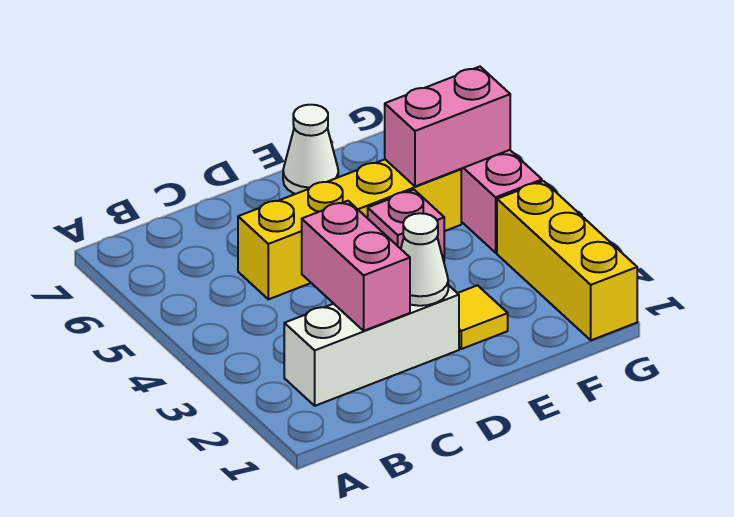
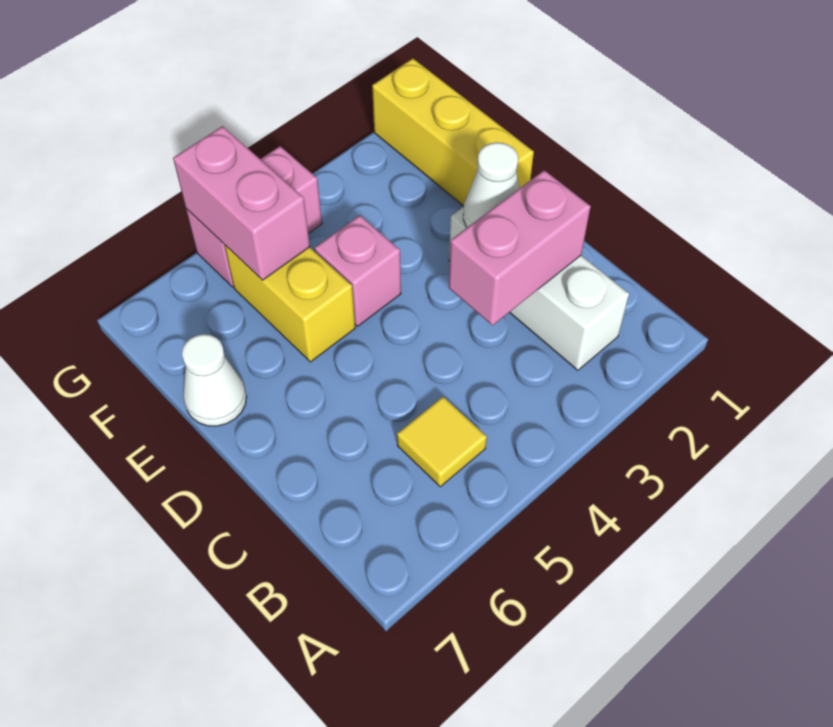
yellow brick C5:F5 level 1 -> yellow brick E5:F5 level 1
yellow tile E2 level 1 -> yellow tile B5 level 1
yellow brick G1:G3 level 1 -> yellow brick E1:G1 level 1

